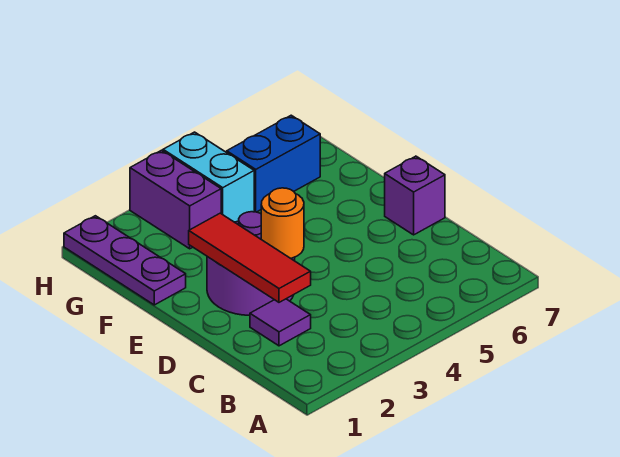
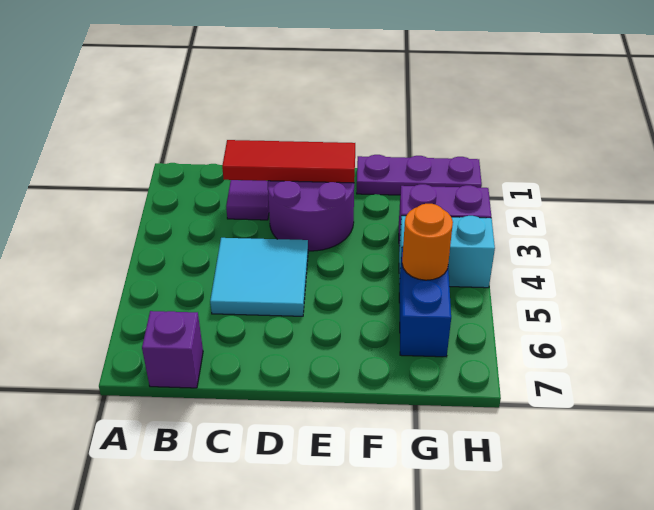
none -> cyan tile C4:D5 level 1
orange round brick D3 level 2 -> orange round brick G5 level 2
purple brick D7 level 1 -> purple brick B7 level 1

